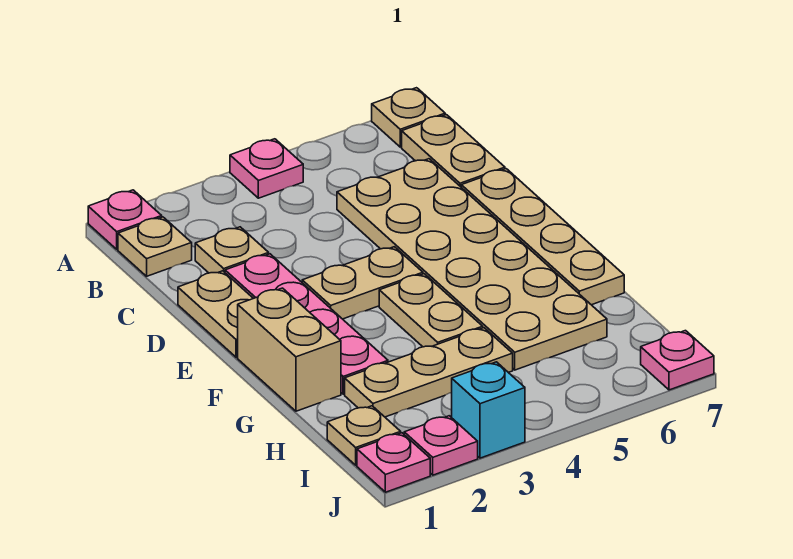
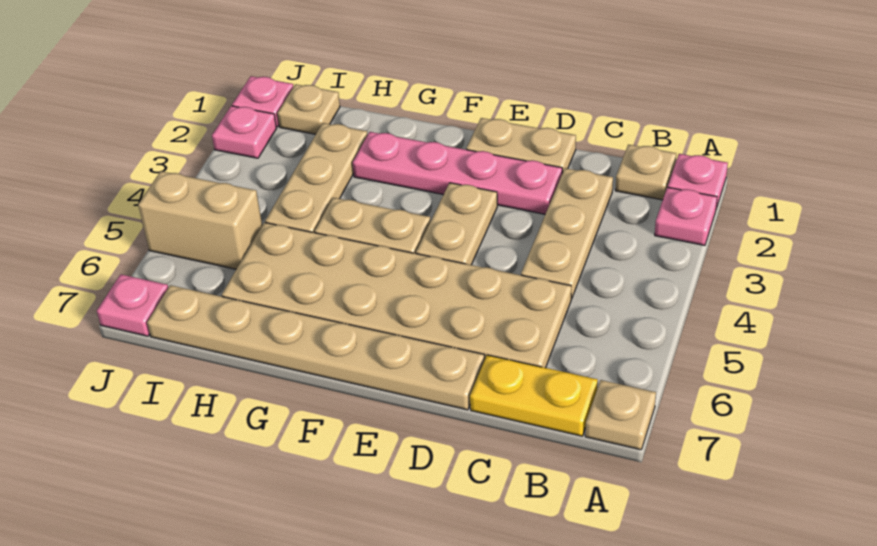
pink plate A4 level 1 -> pink plate A2 level 1
tan plate B7:C7 level 1 -> yellow plate B7:C7 level 1
tan plate C2 level 1 -> tan plate C2:C4 level 1
tan plate D7:G7 level 1 -> tan plate D7:I7 level 1
tan brick F1:G1 level 1 -> tan brick I5:J5 level 1
cyan brick J3 level 1 -> none

